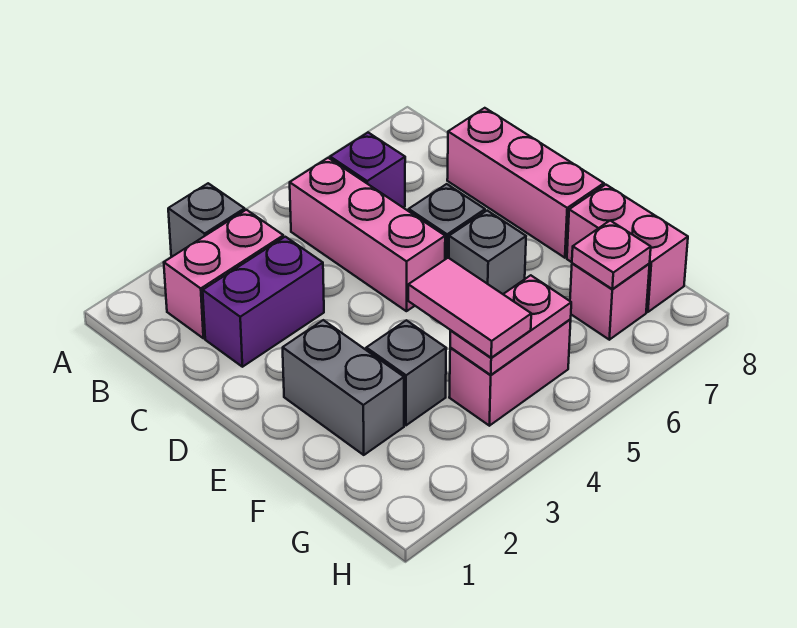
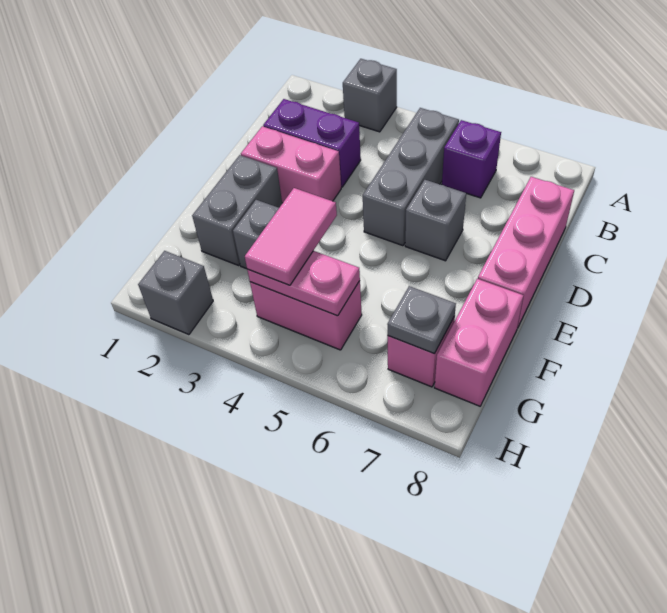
pink brick B2:B3 level 1 -> pink brick D2:D3 level 1
pink brick B5:D5 level 1 -> grey brick B5:D5 level 1
grey brick E6 level 1 -> grey brick H2 level 1
pink plate G7 level 2 -> grey plate G7 level 2

